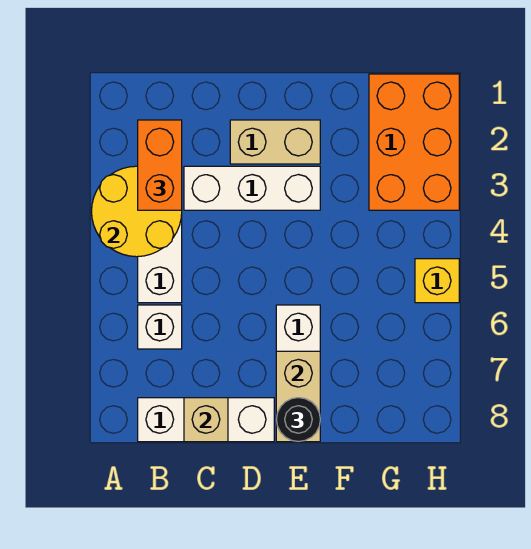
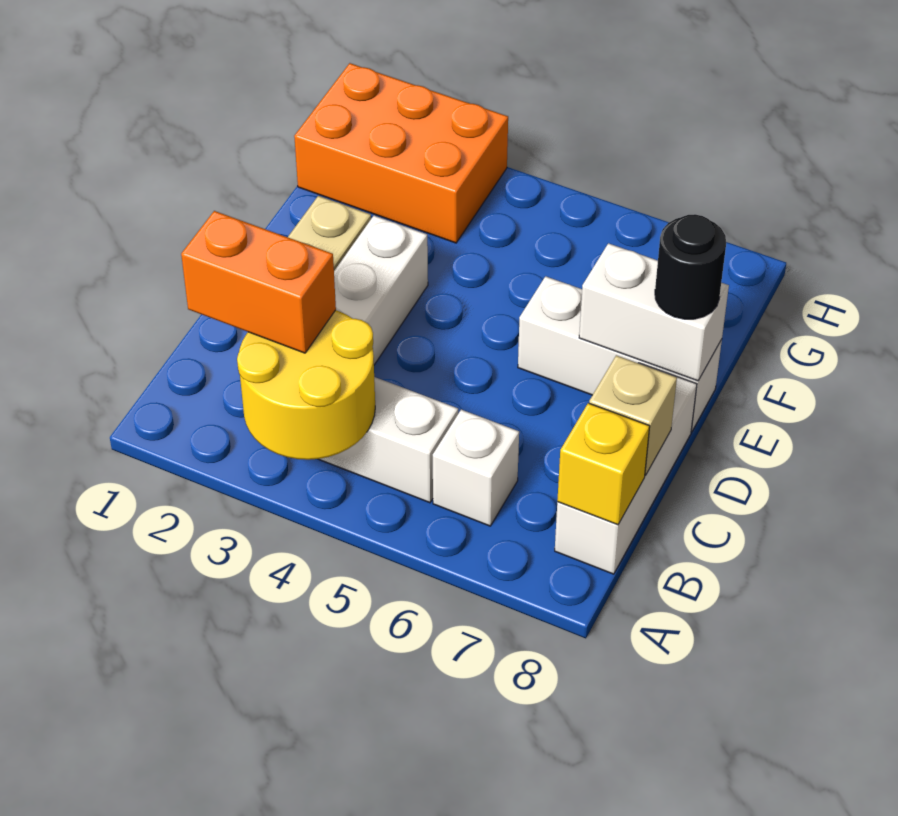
tan brick E7:E8 level 2 -> white brick E7:E8 level 2
yellow brick H5 level 1 -> yellow brick B8 level 2

